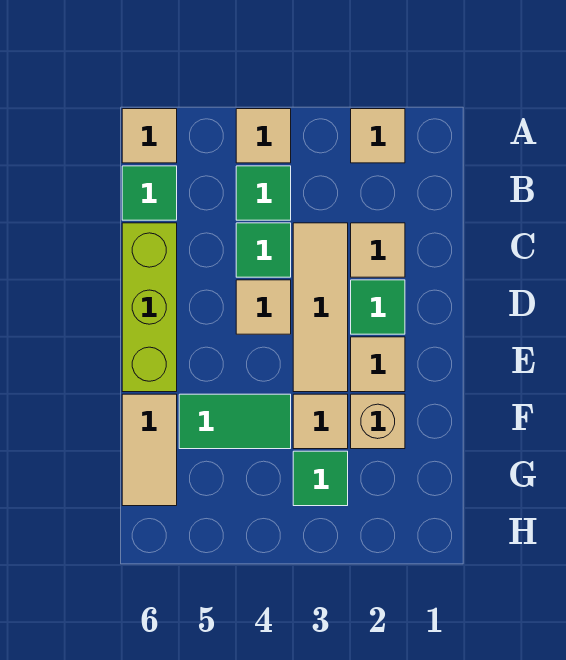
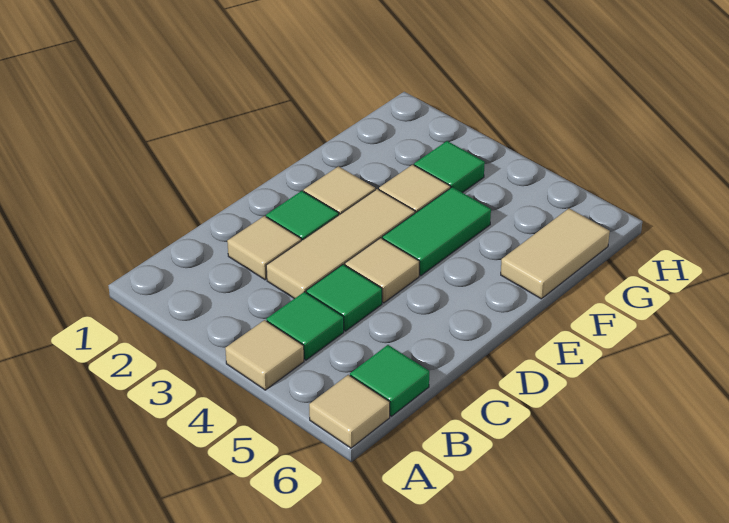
tan tile A2 level 1 -> none
lime brick C6:E6 level 1 -> none
tan brick F2 level 1 -> none
green tile F4:F5 level 1 -> green tile E4:F4 level 1

